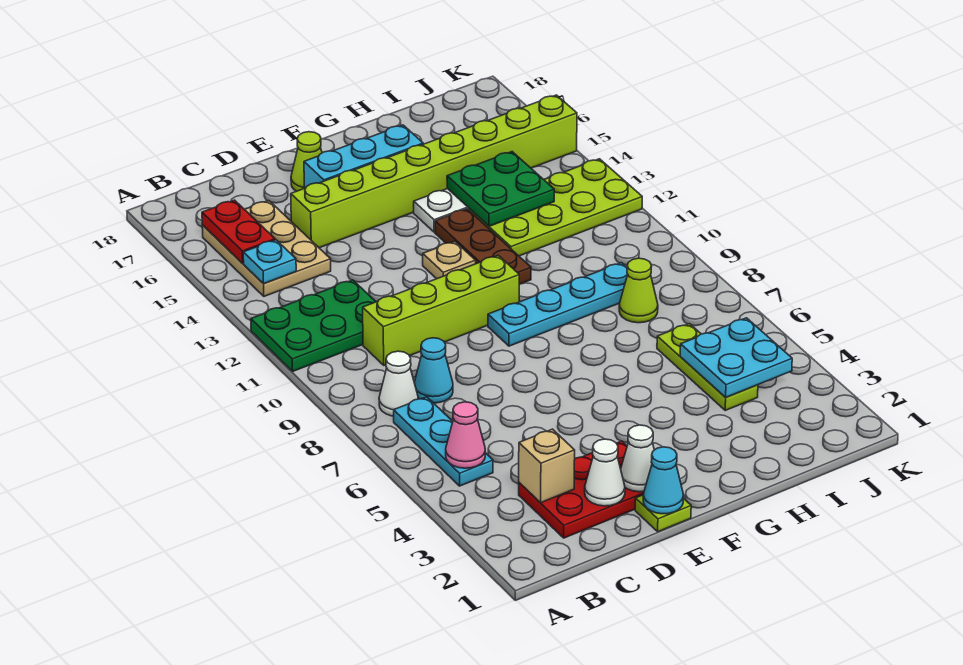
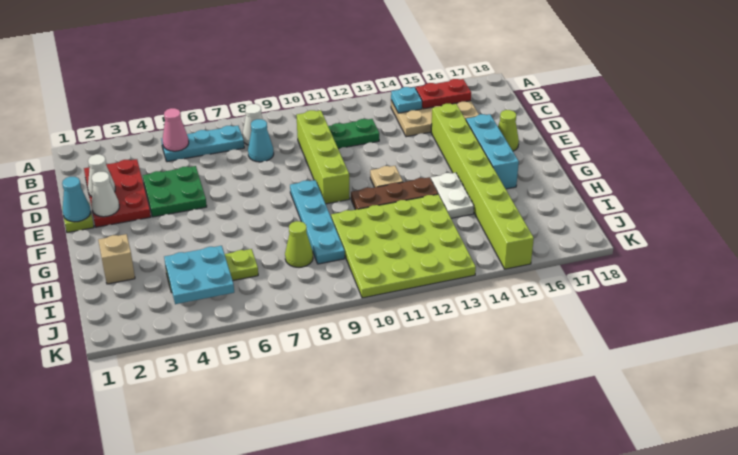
green plate A11:C12 level 1 -> green plate C11:C12 level 1
tan brick C3 level 2 -> tan brick H2 level 1
lime plate H12:K13 level 1 -> lime plate H10:K13 level 1
green plate H13:I14 level 2 -> green plate D4:E5 level 1

